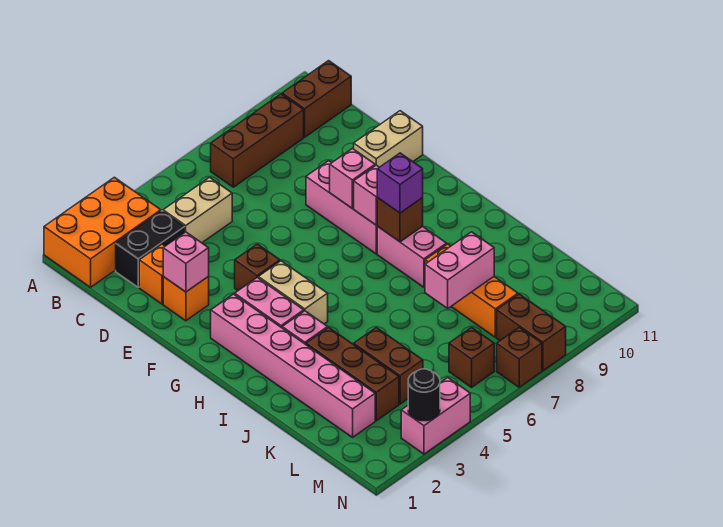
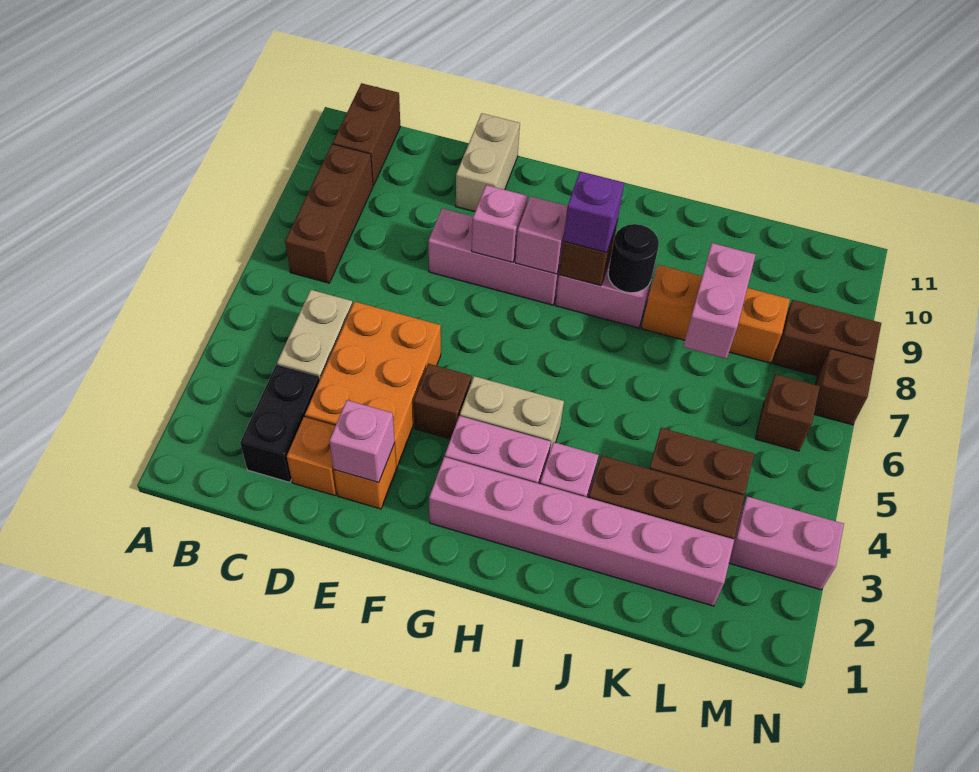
orange brick A1:B3 level 1 -> orange brick D3:E5 level 1
pink brick N3:N4 level 1 -> pink brick M3:N3 level 1
black round brick N3 level 2 -> black round brick I8 level 2

